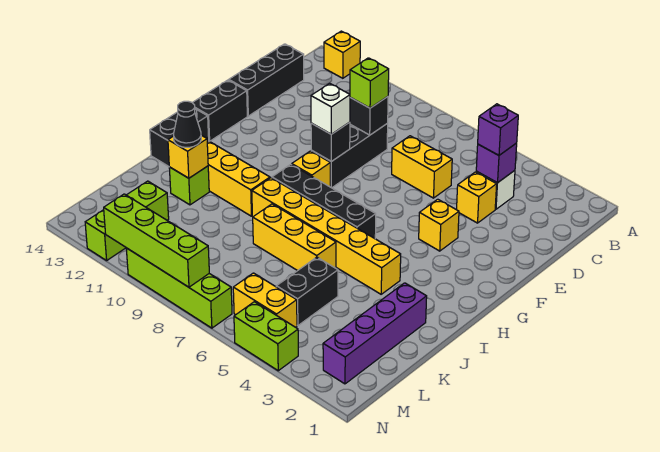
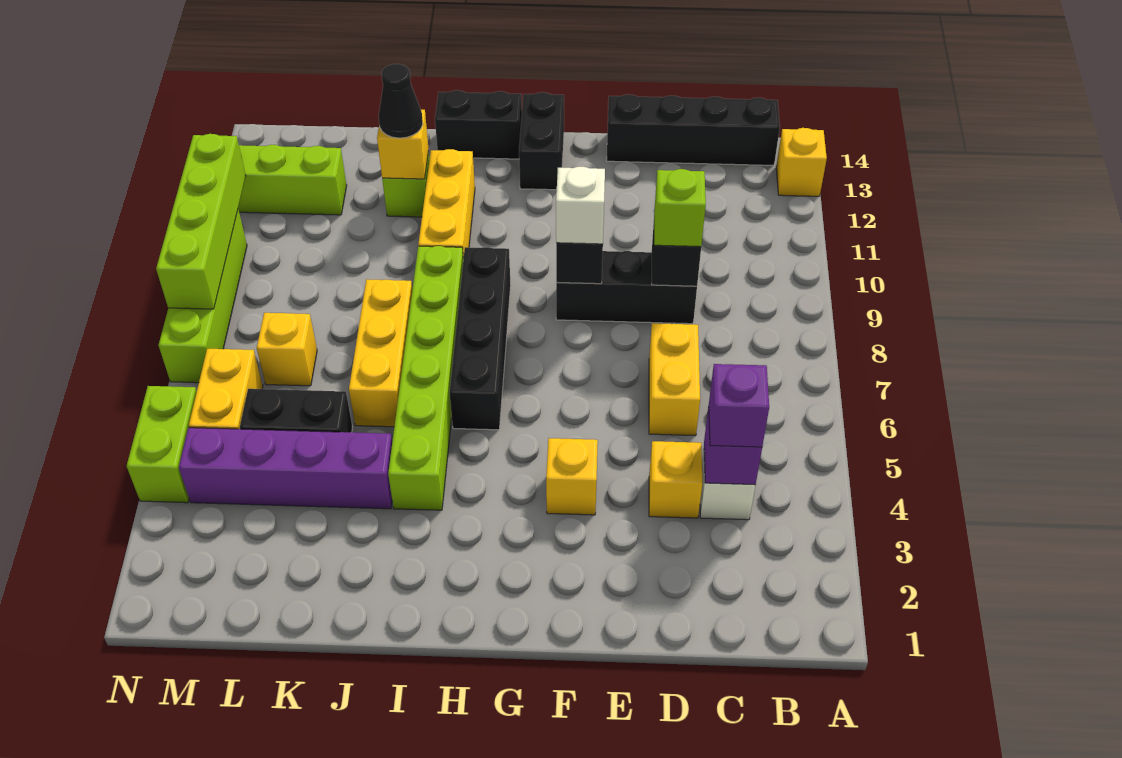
black brick C14:E14 level 1 -> black brick B14:E14 level 1
black brick F14:G14 level 1 -> black brick G13:G14 level 1
yellow brick G9 level 1 -> yellow brick L7 level 1
yellow brick I4:I9 level 1 -> lime brick I4:I9 level 1
purple brick J2:M2 level 1 -> purple brick J4:M4 level 1

